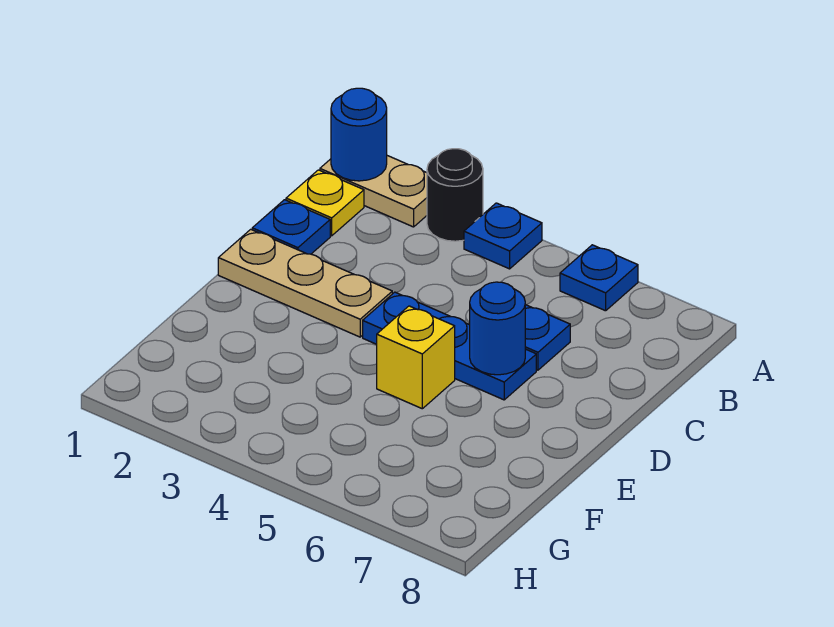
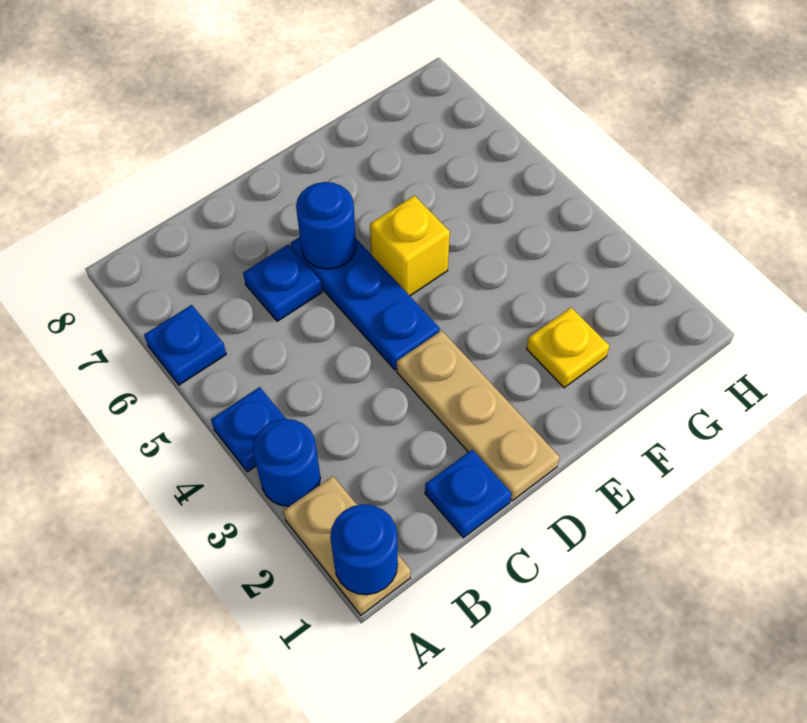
black round brick A3 level 1 -> blue round brick A3 level 1
yellow plate B1 level 1 -> yellow plate F2 level 1

